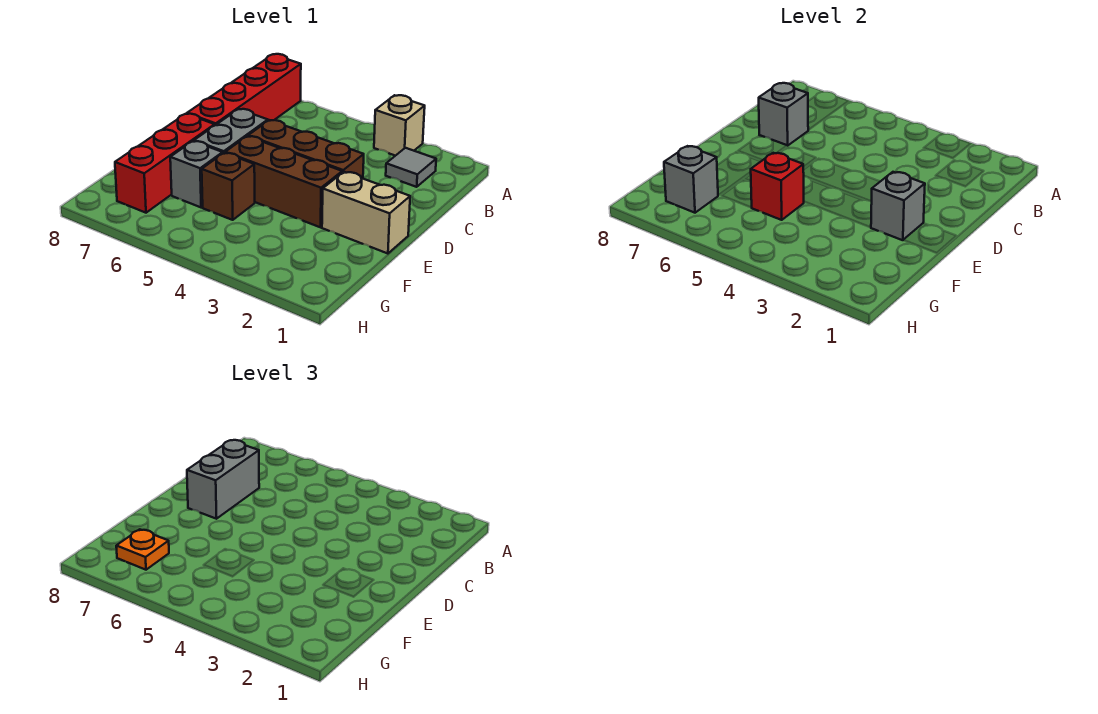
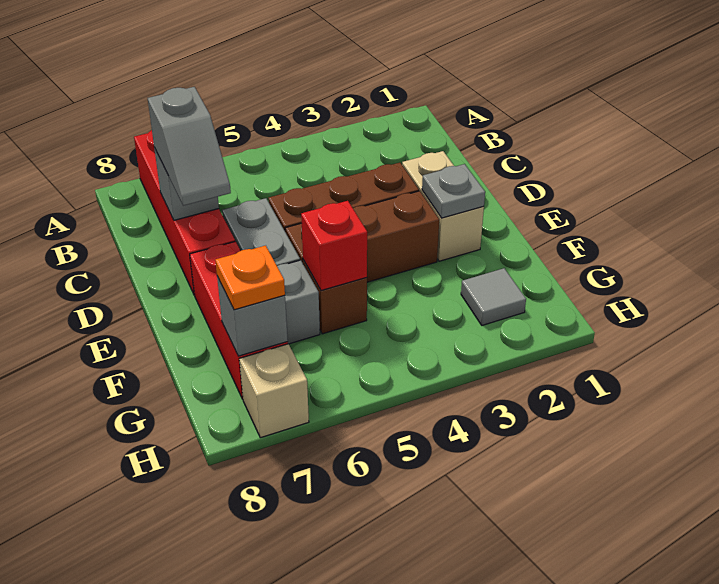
tan brick A3 level 1 -> tan brick H7 level 1
grey tile B2 level 1 -> grey tile G2 level 1
grey brick C7:D7 level 3 -> grey slope C7:D7 level 3 top C
tan brick E1:E2 level 1 -> tan brick D2:E2 level 1
grey brick E2 level 2 -> grey plate E2 level 2

